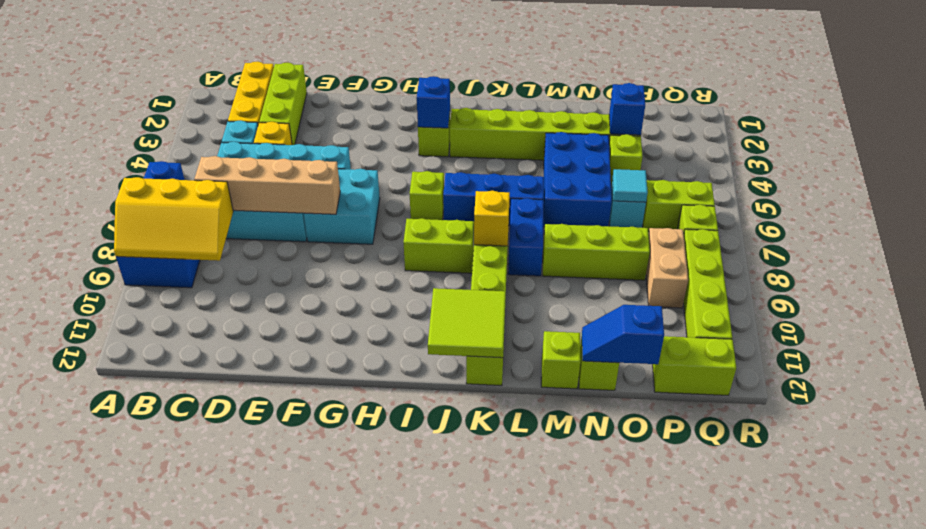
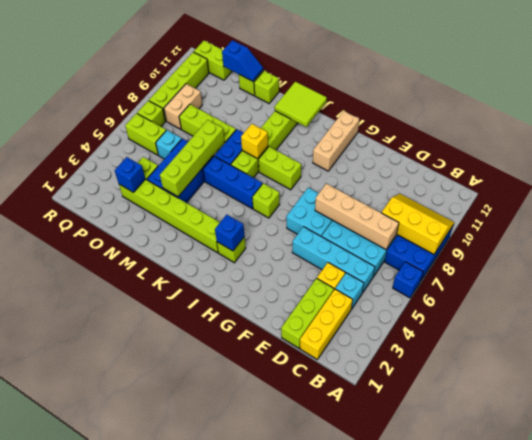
none -> tan brick H10:H12 level 1
none -> lime brick M4:M7 level 2
cyan tile O6 level 2 -> none

